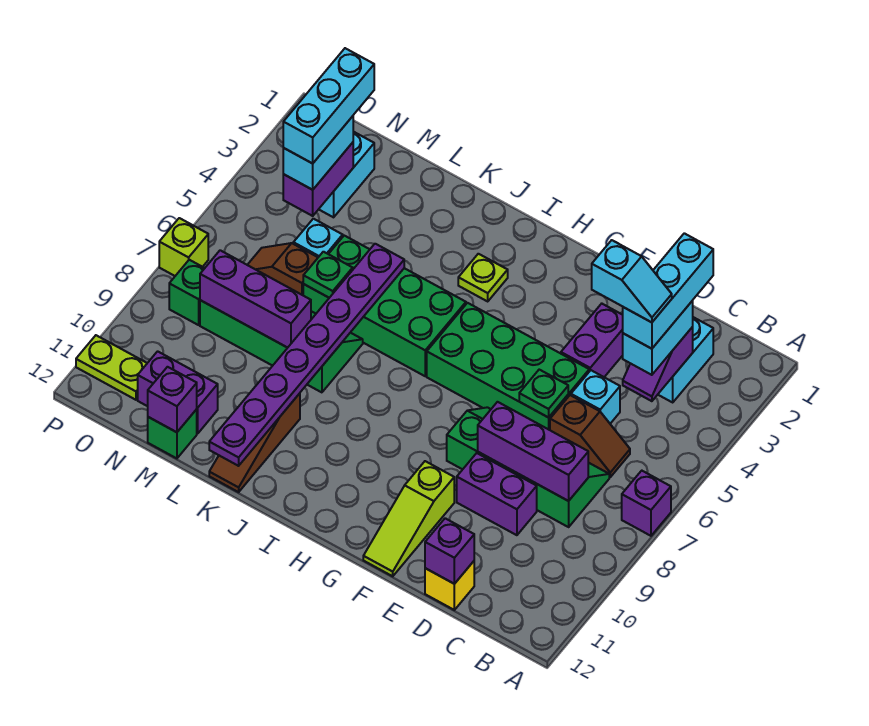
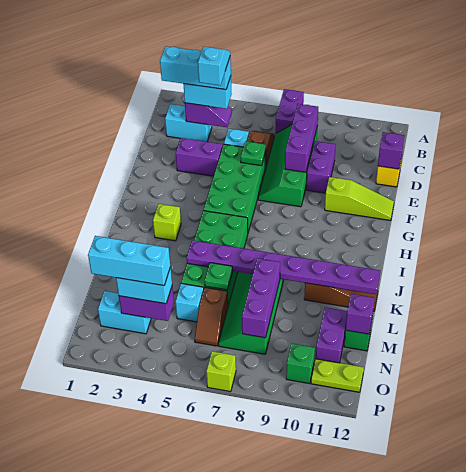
purple brick A7 level 1 -> purple brick A7:B7 level 1
lime plate I3 level 1 -> lime brick I3 level 1
green brick O8 level 1 -> green brick O10 level 1
lime plate O11:P11 level 1 -> lime plate O11:O12 level 1

